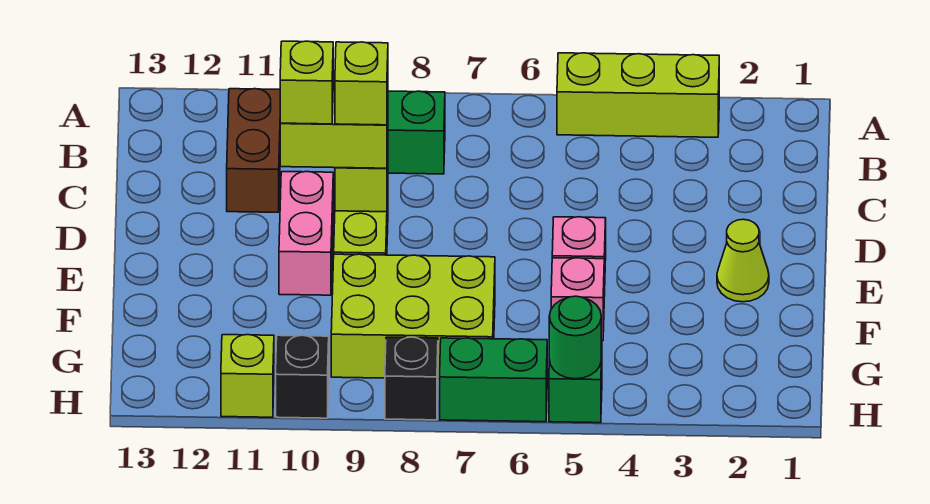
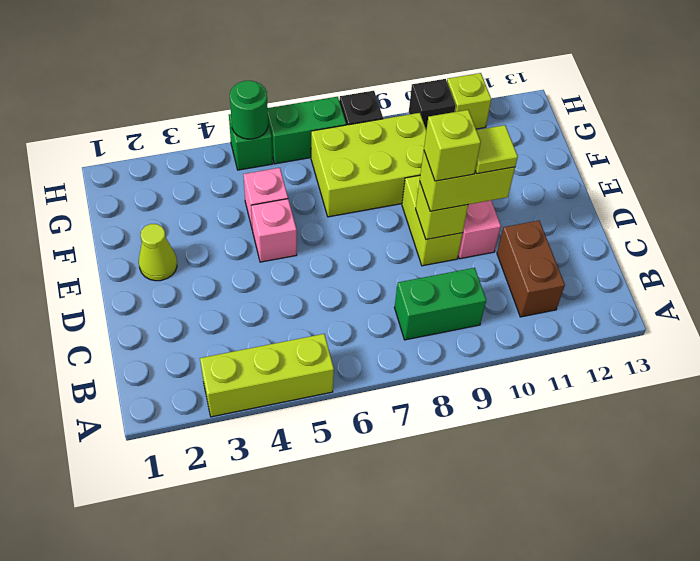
lime brick D10 level 4 -> lime tile D10 level 4

